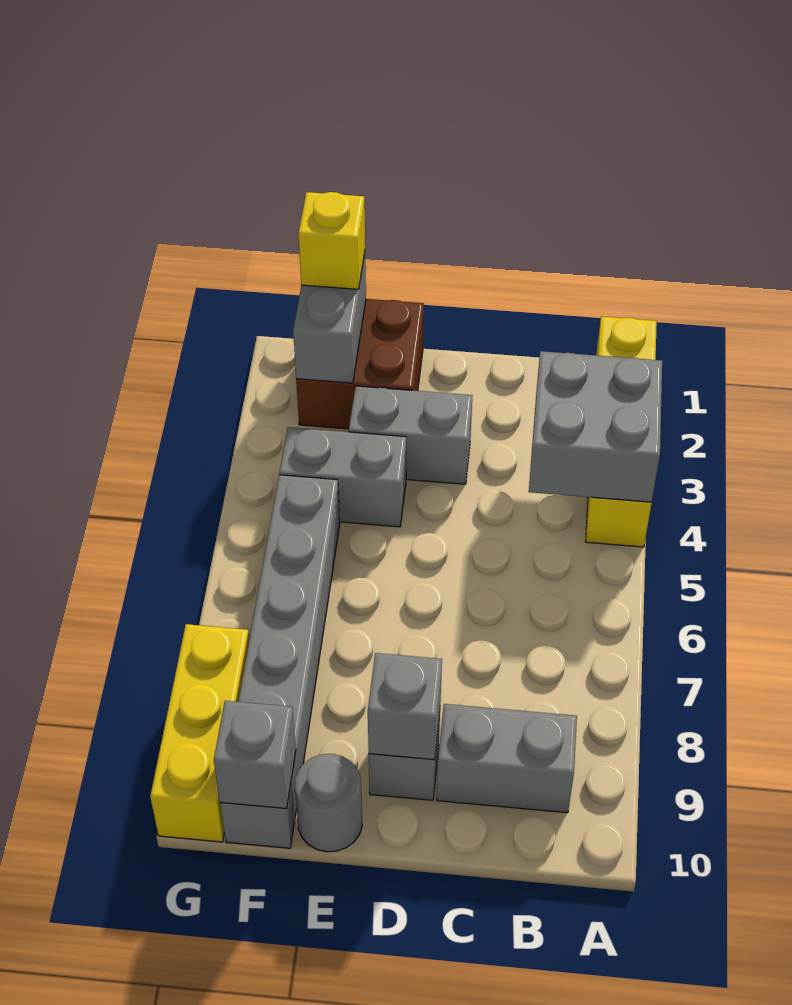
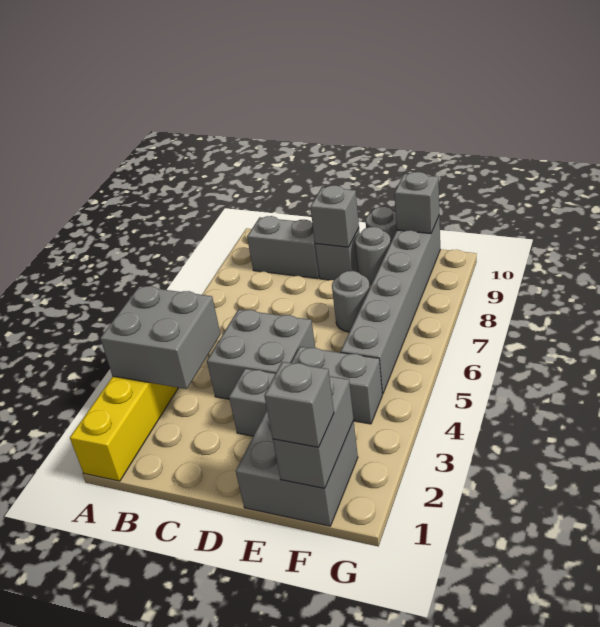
none -> grey brick C4:D5 level 1
brown brick E1:F2 level 1 -> grey brick E1:F2 level 1
none -> grey round brick E7 level 1
none -> grey round brick E9 level 1
yellow brick F1 level 3 -> grey brick F1 level 3
yellow brick G8:G10 level 1 -> none

